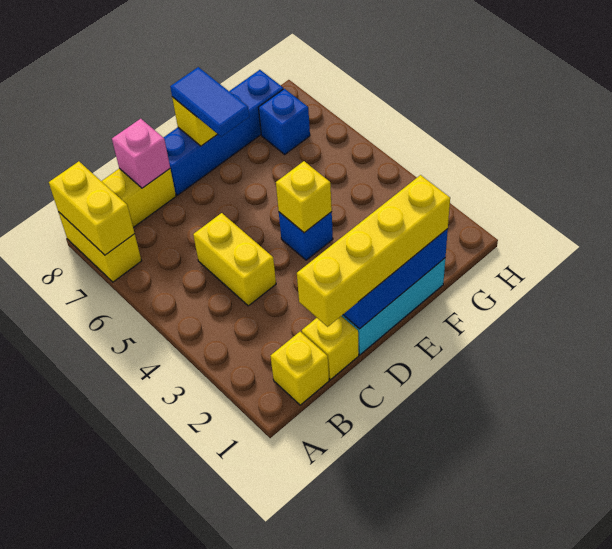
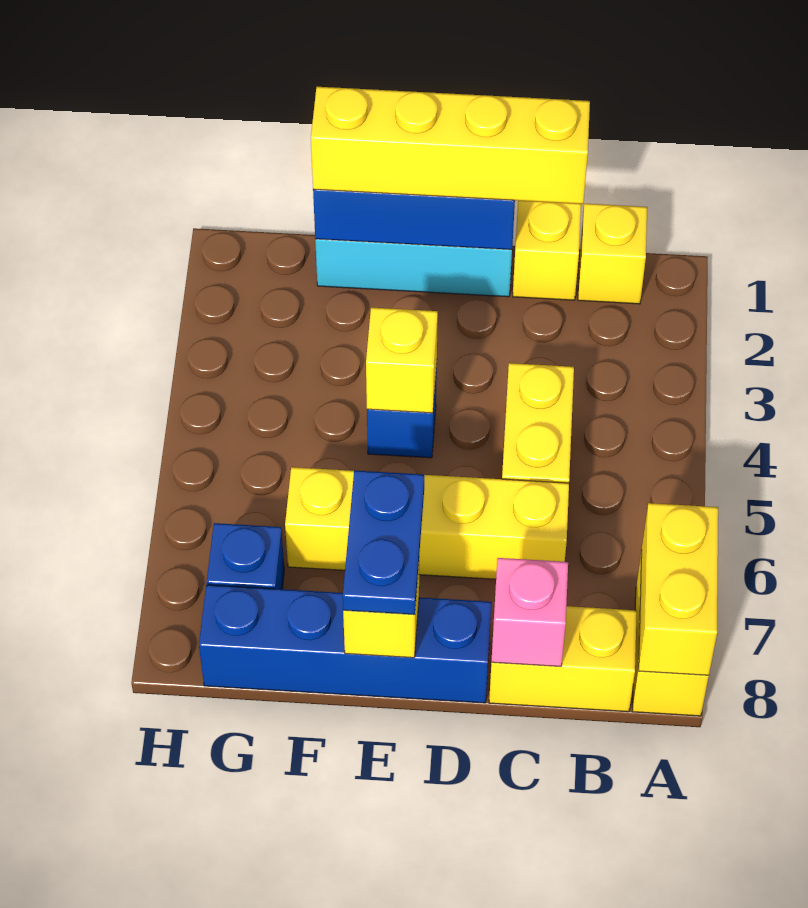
none -> yellow brick C6:F6 level 1
blue tile E7:E8 level 3 -> blue plate E7:E8 level 3

